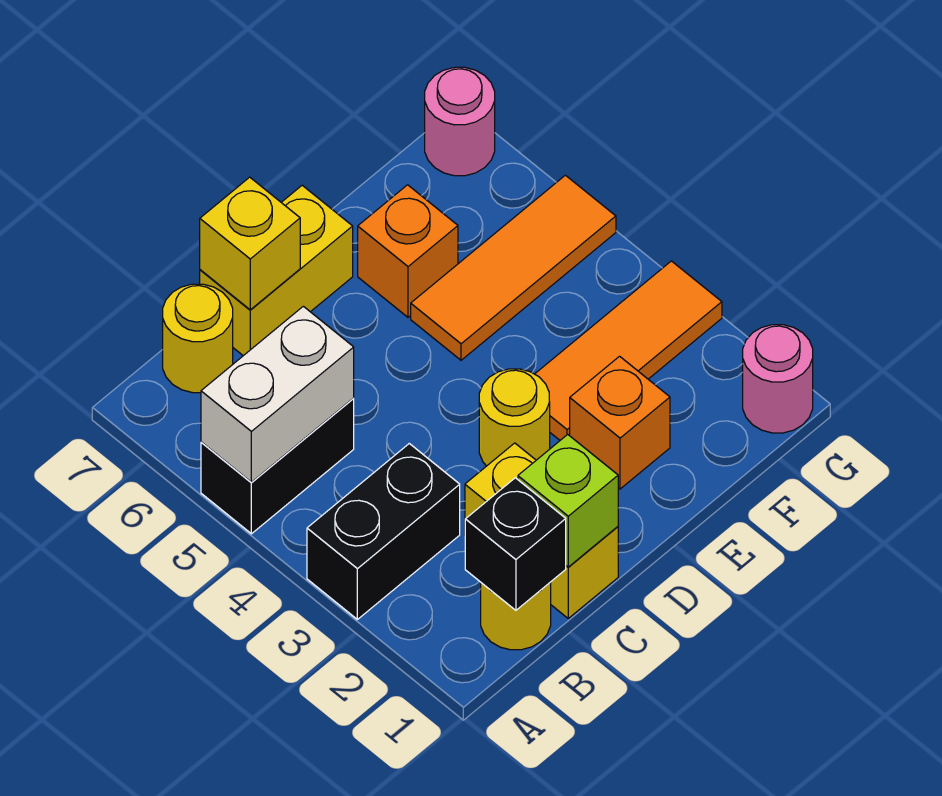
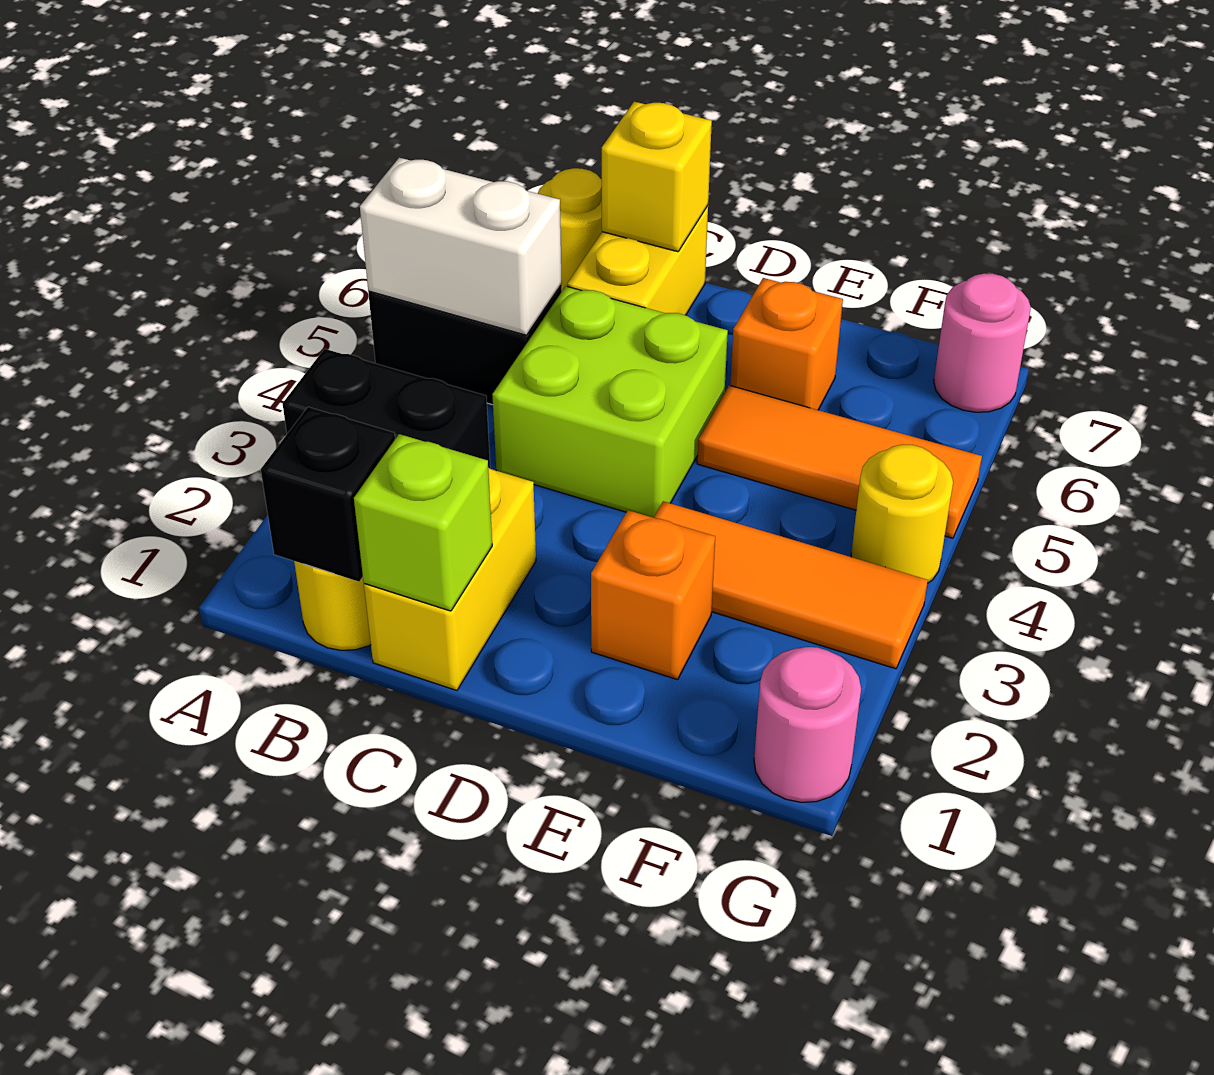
none -> lime brick C4:D5 level 1
yellow brick C7:D7 level 1 -> yellow brick C6:C7 level 1
yellow round brick D3 level 1 -> yellow round brick G4 level 1

